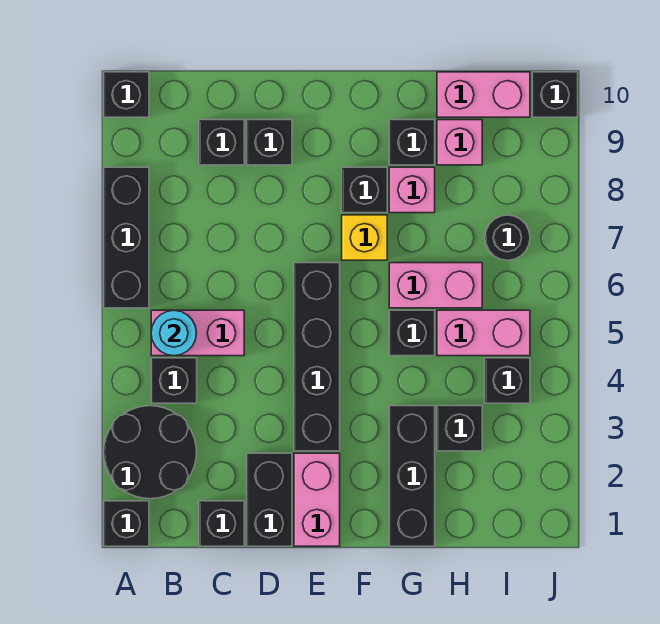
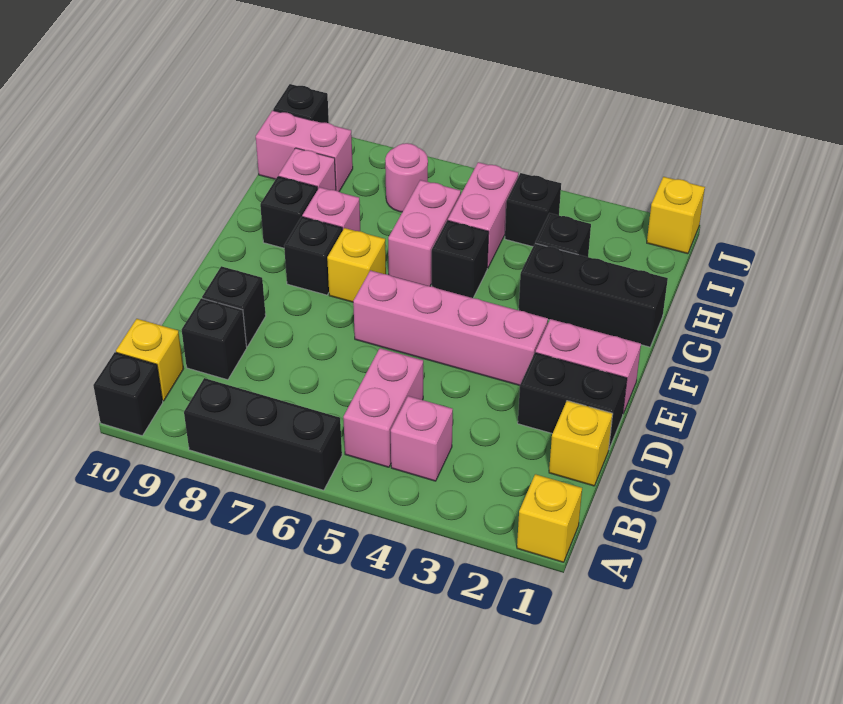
black brick A1 level 1 -> yellow brick A1 level 1
black round brick A2:B3 level 1 -> none
black brick B4 level 1 -> pink brick B4 level 1
cyan round brick B5 level 2 -> none
none -> yellow brick B10 level 1
black brick C1 level 1 -> yellow brick C1 level 1
black brick E3:E6 level 1 -> pink brick E3:E6 level 1
pink brick H10:I10 level 1 -> pink brick I9:I10 level 1
black round brick I7 level 1 -> pink round brick I7 level 1
none -> yellow brick J1 level 1

